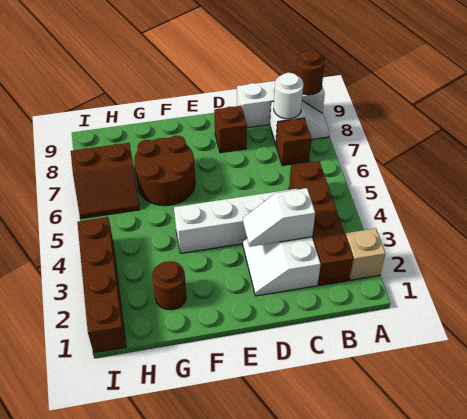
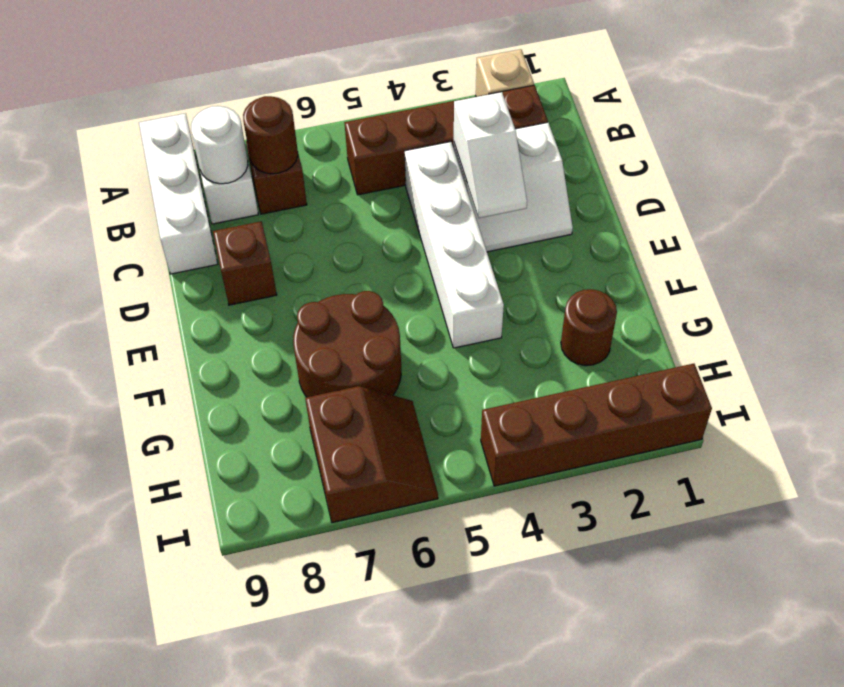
brown round brick A9 level 2 -> brown round brick B7 level 2

